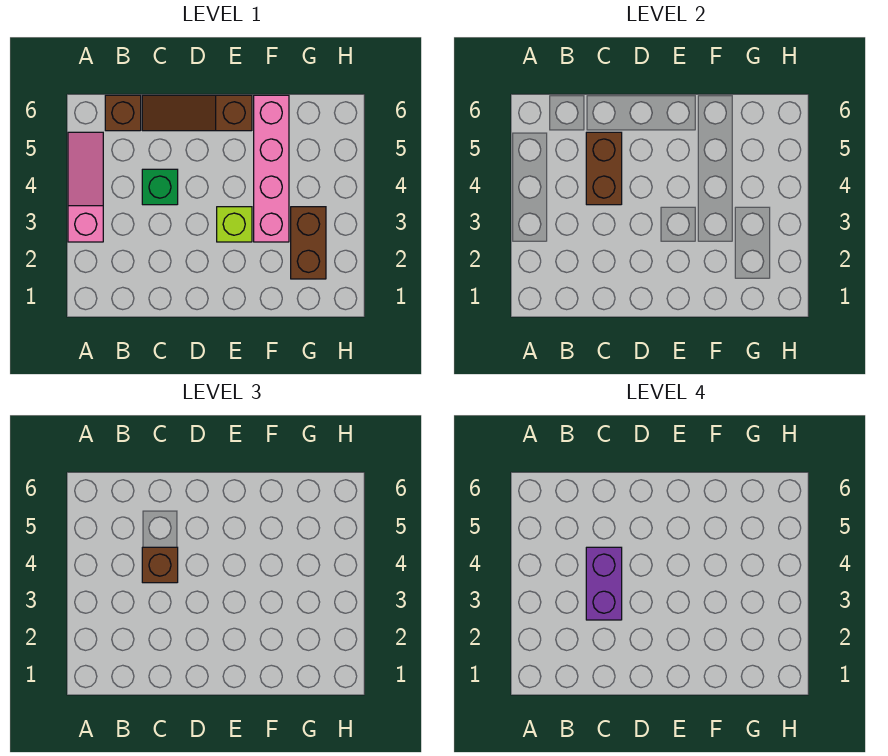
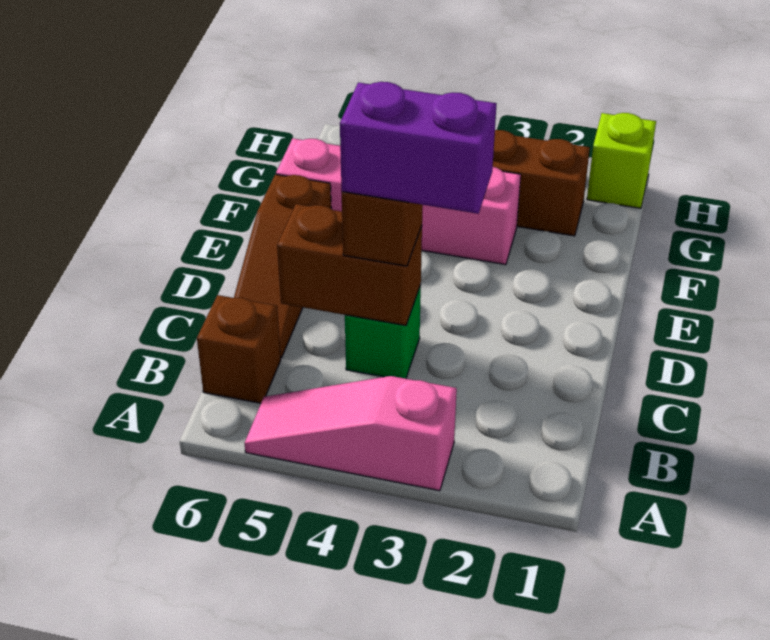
lime brick E3 level 1 -> lime brick H1 level 1

